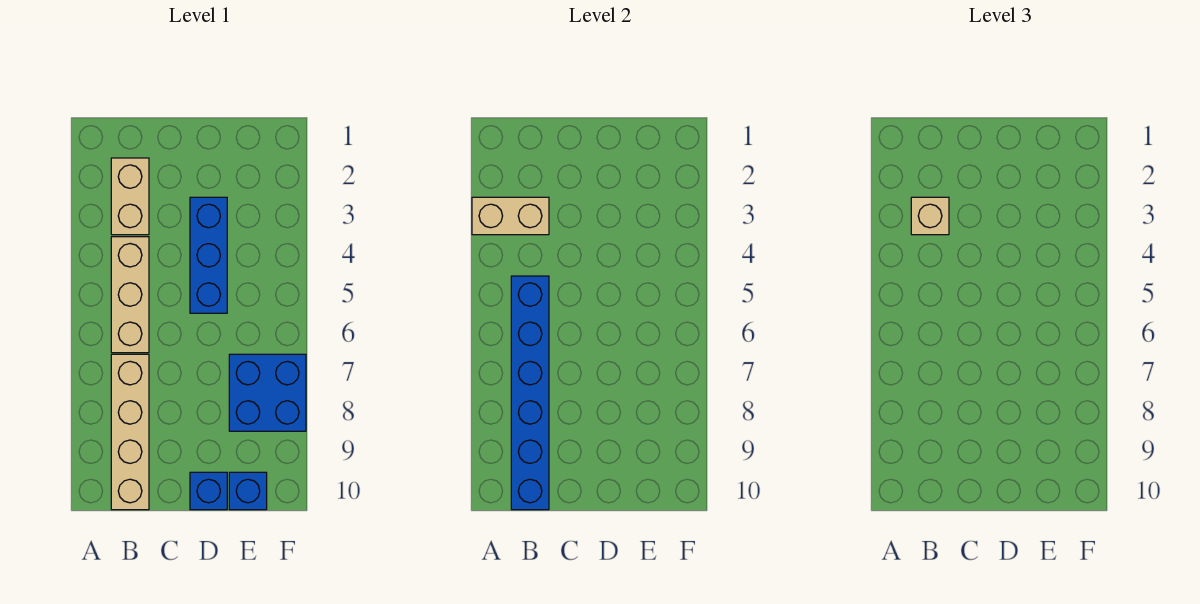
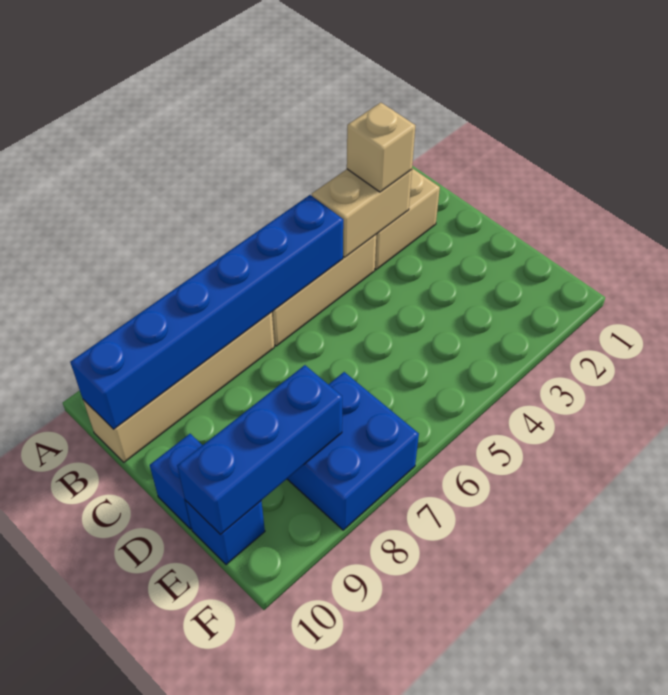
tan brick A3:B3 level 2 -> tan brick B3:B4 level 2
blue brick D3:D5 level 1 -> blue brick E8:E10 level 2

